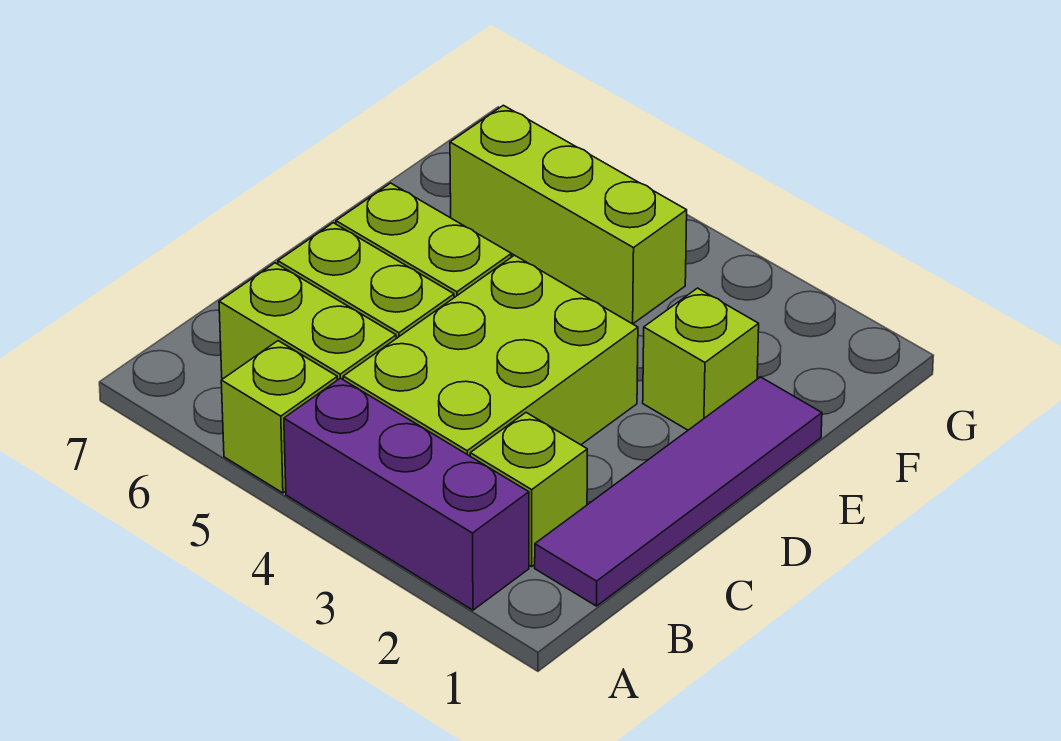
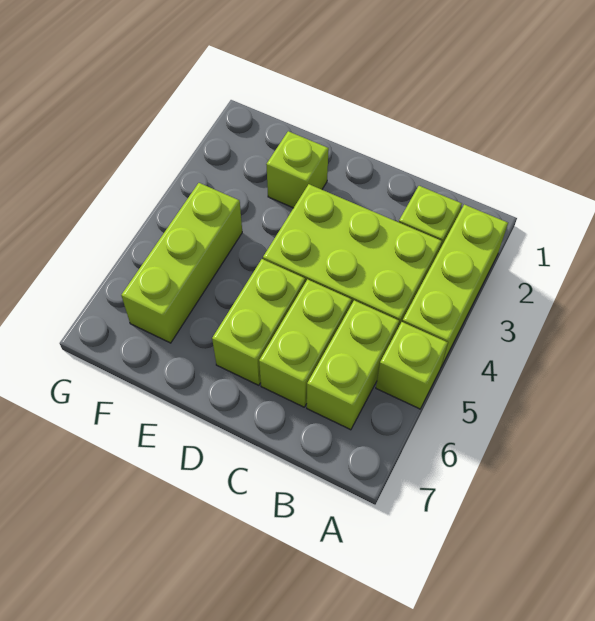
purple brick A2:A4 level 1 -> lime brick A2:A4 level 1
purple tile B1:E1 level 1 -> none

